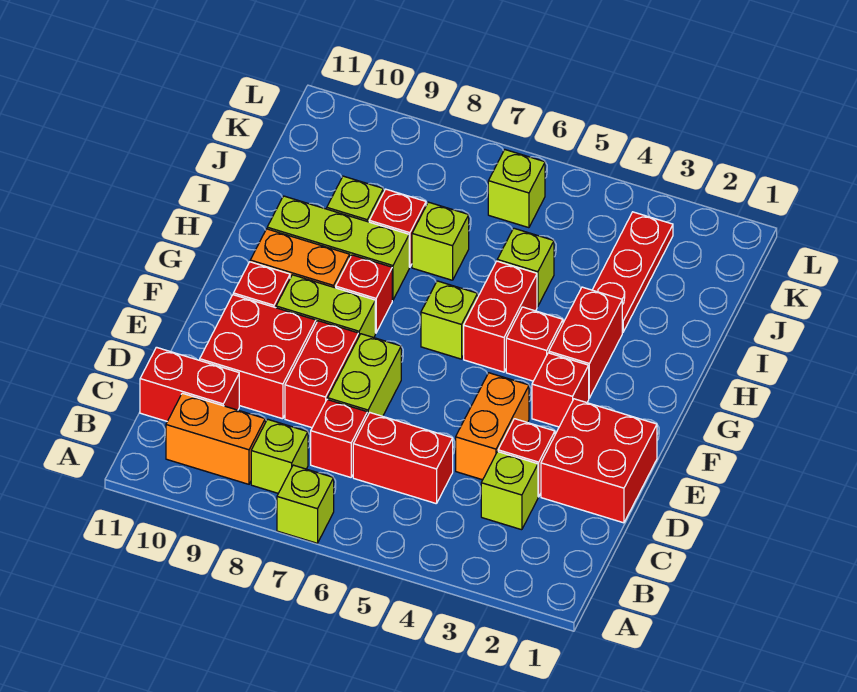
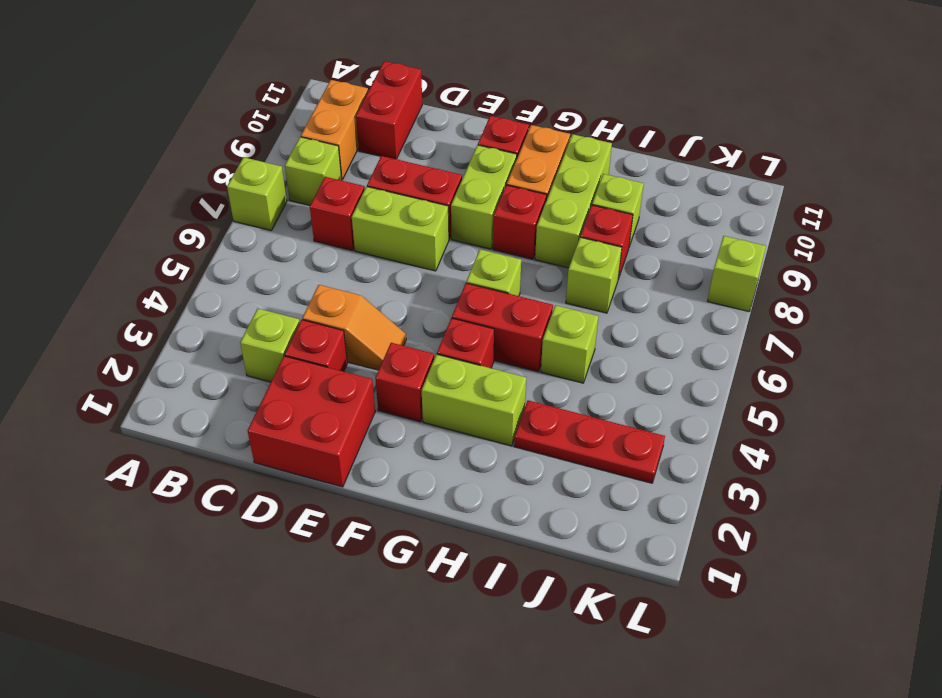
red brick C5:C6 level 1 -> none
orange brick D4:E4 level 1 -> orange slope D4:E4 level 1 top D
red brick D9:E10 level 1 -> none
red brick G3:H3 level 1 -> lime brick G3:H3 level 1
lime brick K6 level 1 -> lime brick L8 level 1

